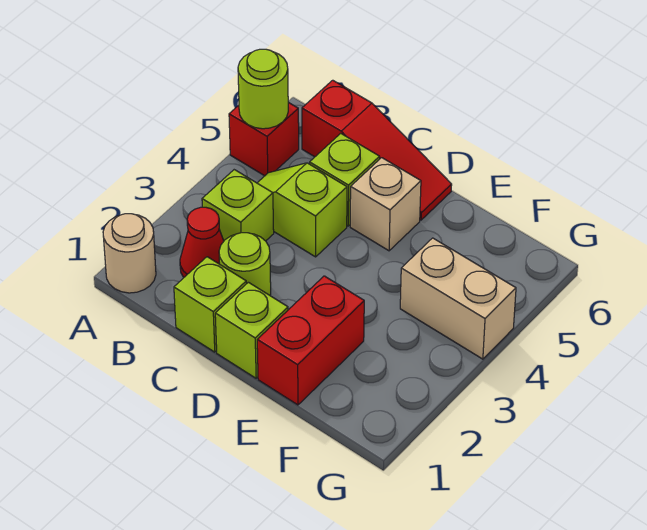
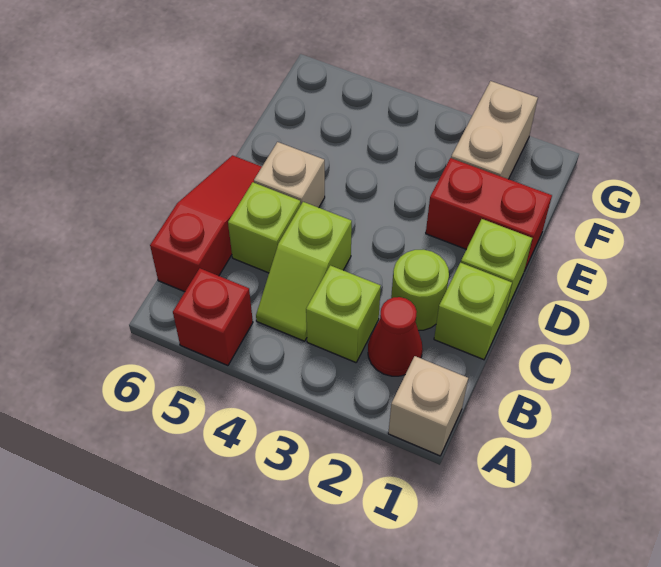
tan round brick A1 level 1 -> tan brick A1 level 1
lime round brick A5 level 2 -> none
tan brick F4:G4 level 1 -> tan brick F2:G2 level 1

